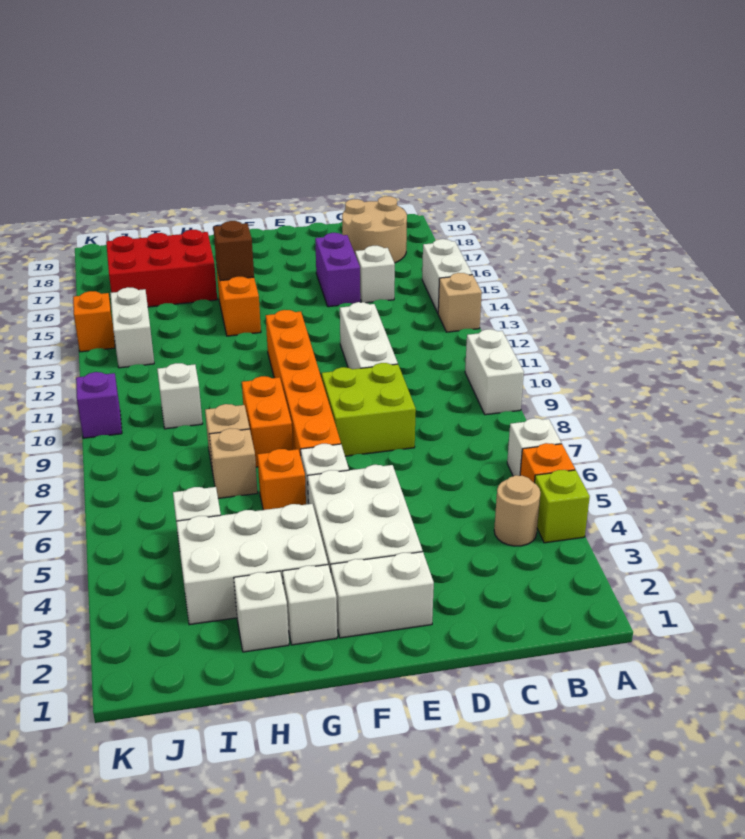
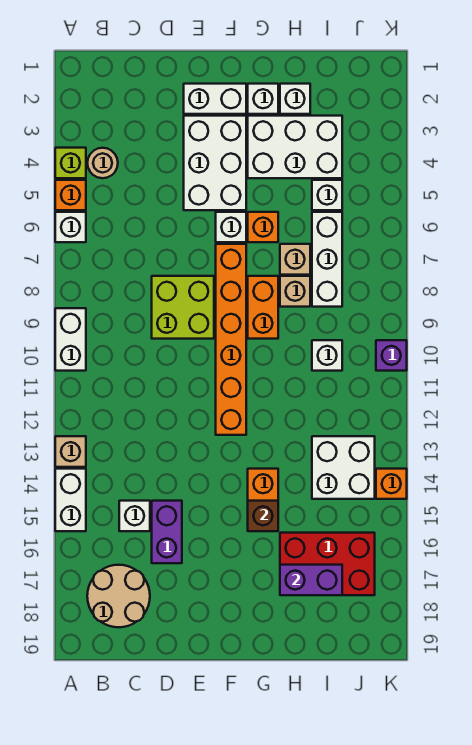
white brick D10:D12 level 1 -> white brick I6:I8 level 1
none -> purple brick H17:I17 level 2
white brick J13:J14 level 1 -> white brick I13:J14 level 1

